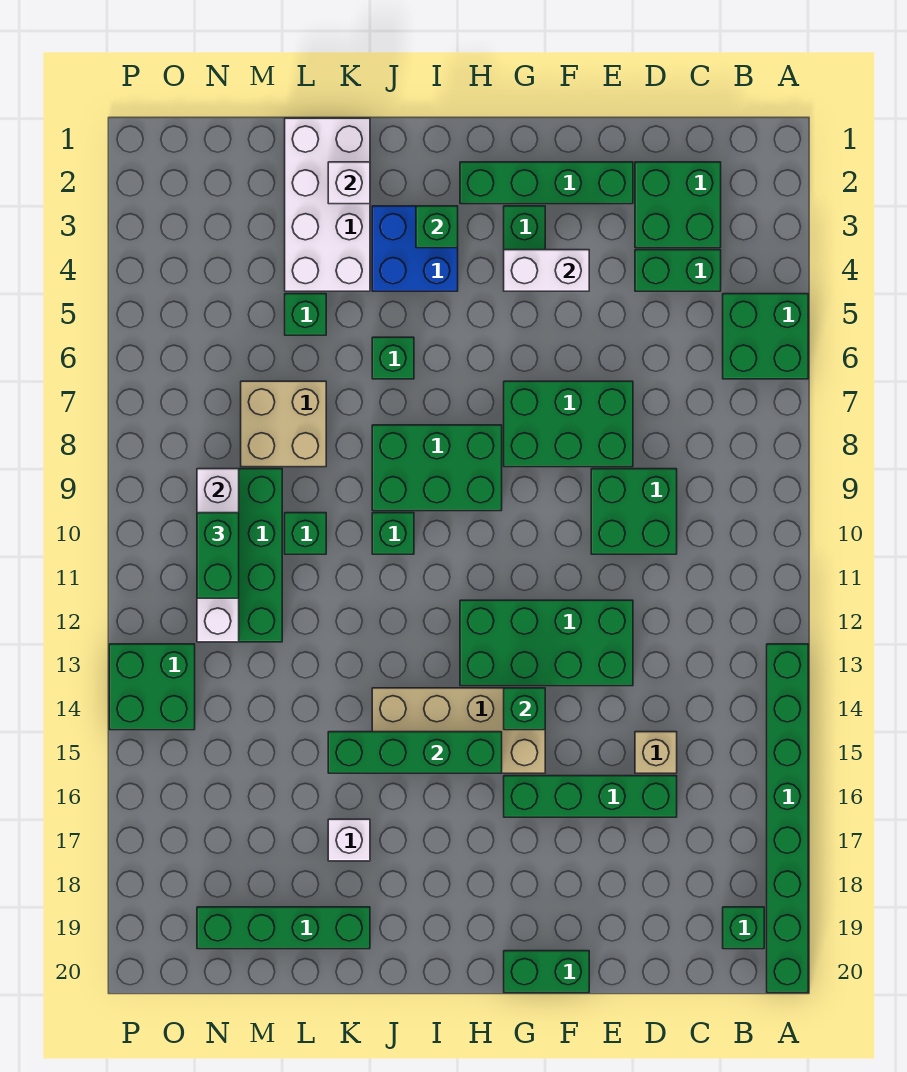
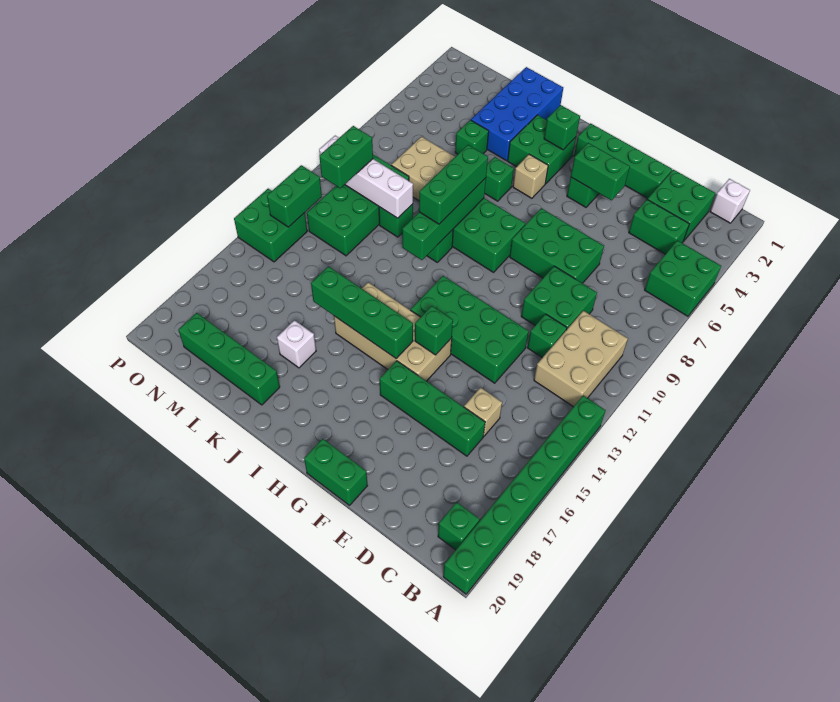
none -> tan brick B10:C12 level 1
none -> green brick D11 level 1
white brick F4:G4 level 2 -> green brick F4:G4 level 2
blue brick I3:J4 level 1 -> green brick I3:J4 level 1
none -> tan brick I5 level 1
none -> green brick J8:J11 level 2
none -> green brick J8:J10 level 3
white brick K1:L4 level 1 -> blue brick K1:L4 level 1
white brick K2 level 2 -> white brick B1 level 1
white brick N9:N12 level 2 -> white brick L10:O10 level 2
none -> green brick O12:O13 level 2

